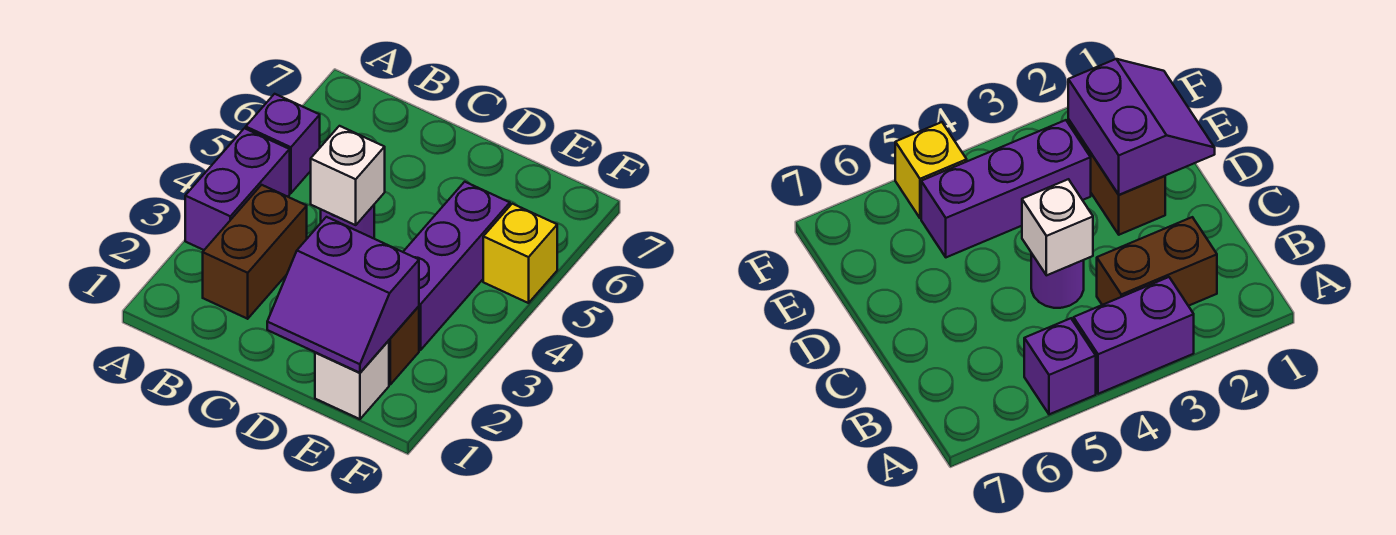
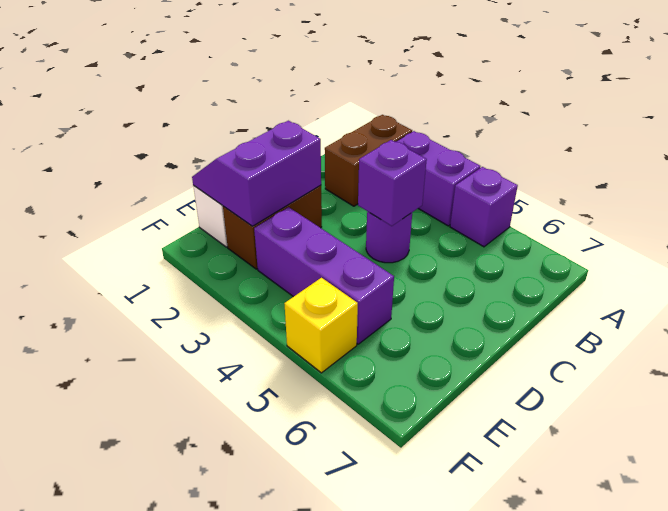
brown brick B2:B3 level 1 -> brown brick A2:B2 level 1
white brick C4 level 2 -> purple brick C4 level 2

